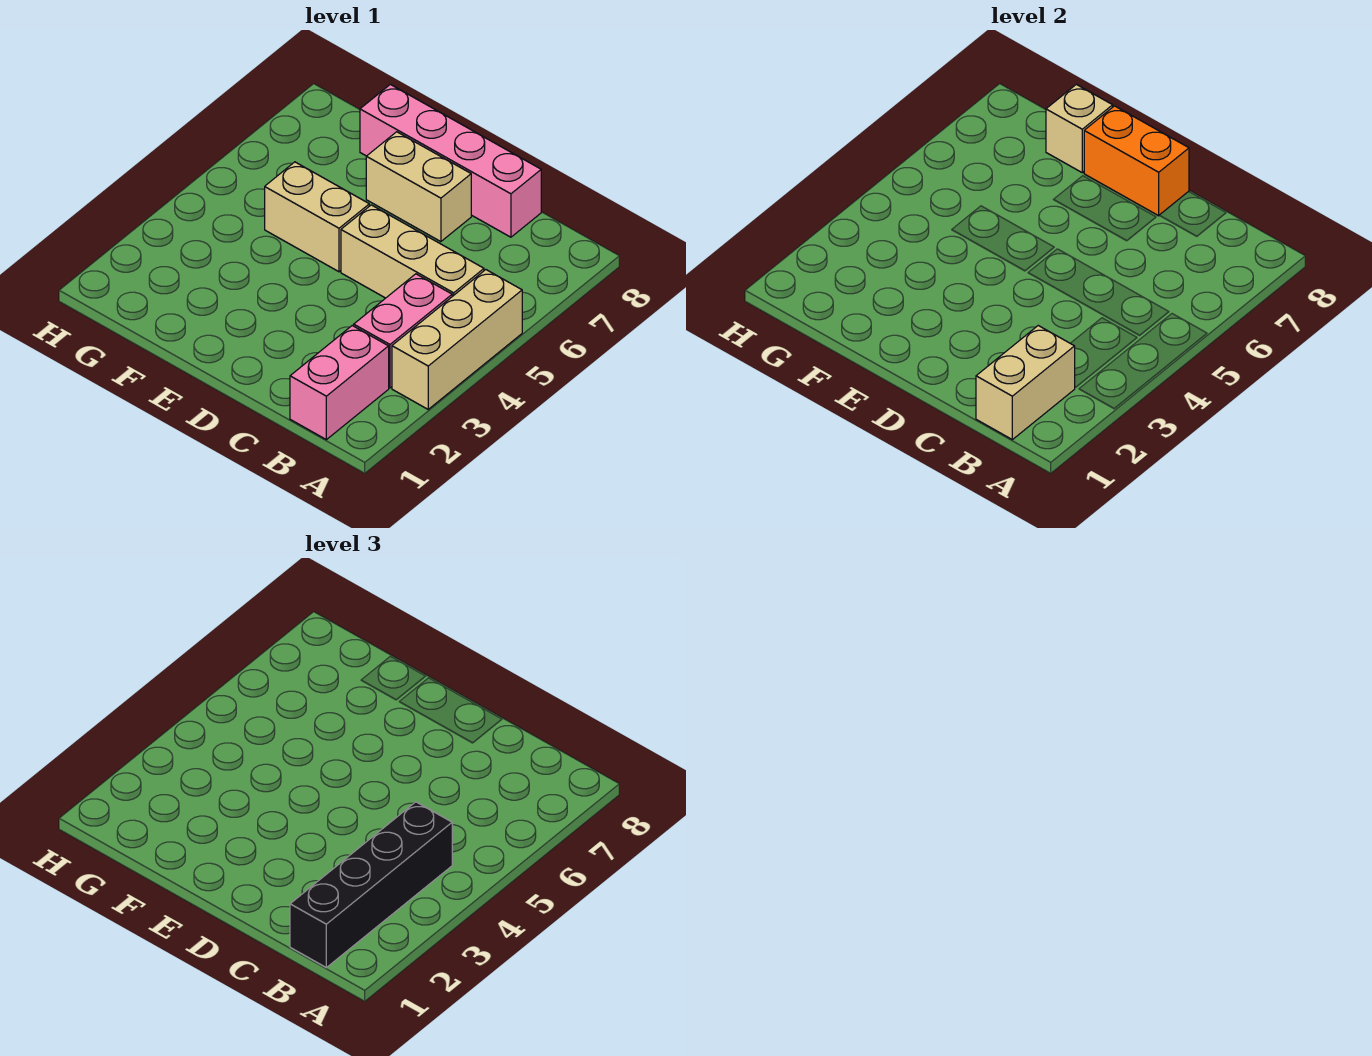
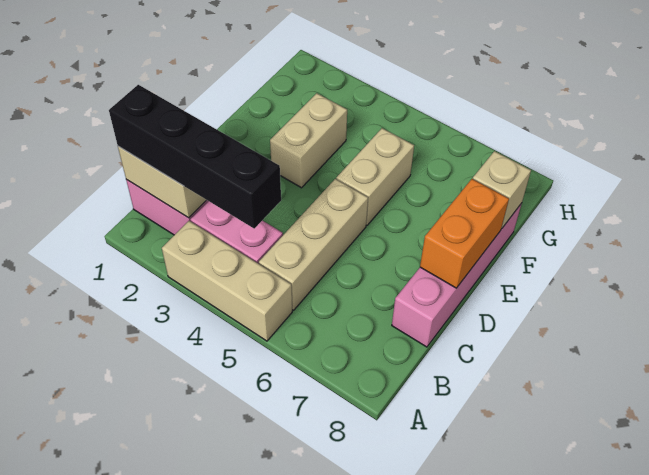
tan brick D7:E7 level 1 -> tan brick E3:F3 level 1

